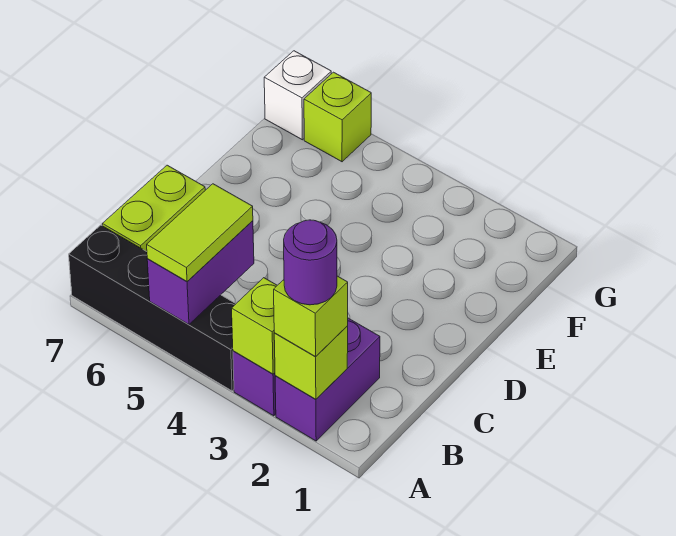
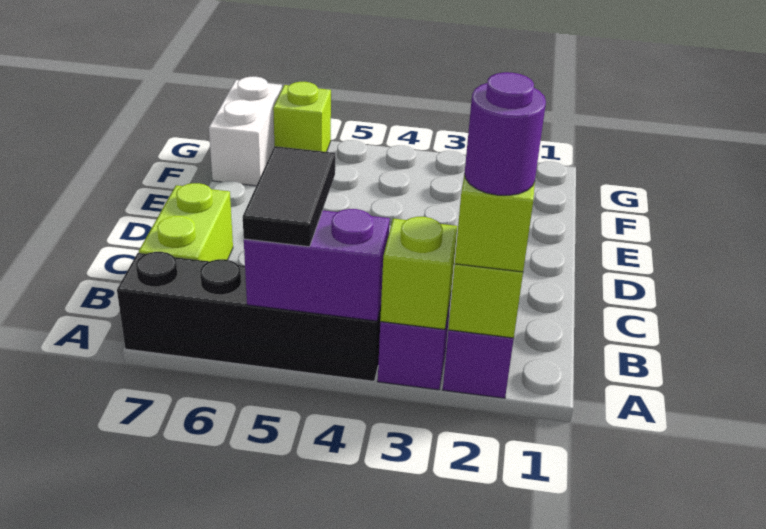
purple brick A5:B5 level 2 -> purple brick A4:A5 level 2
lime tile A5:B5 level 3 -> black tile A5:B5 level 3
white brick G7 level 1 -> white brick F7:G7 level 1

